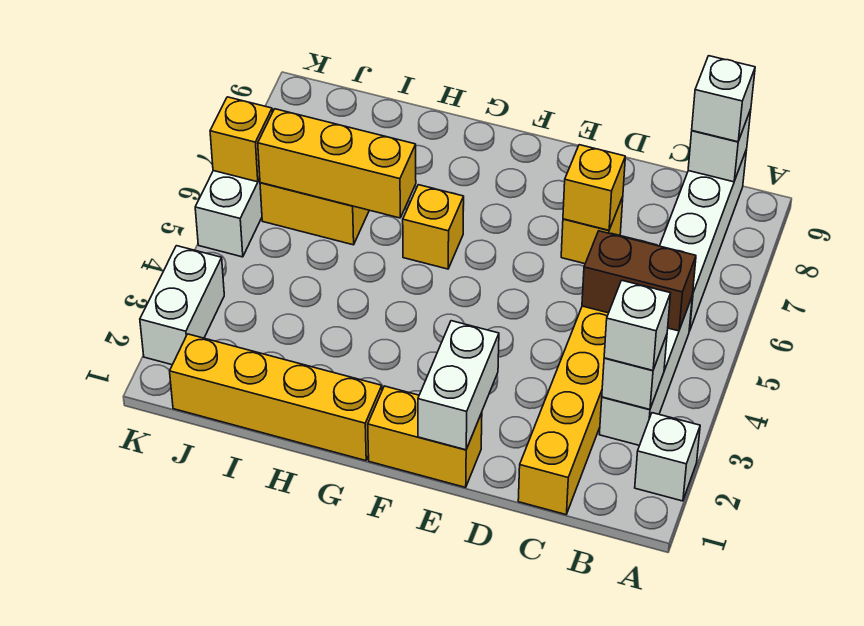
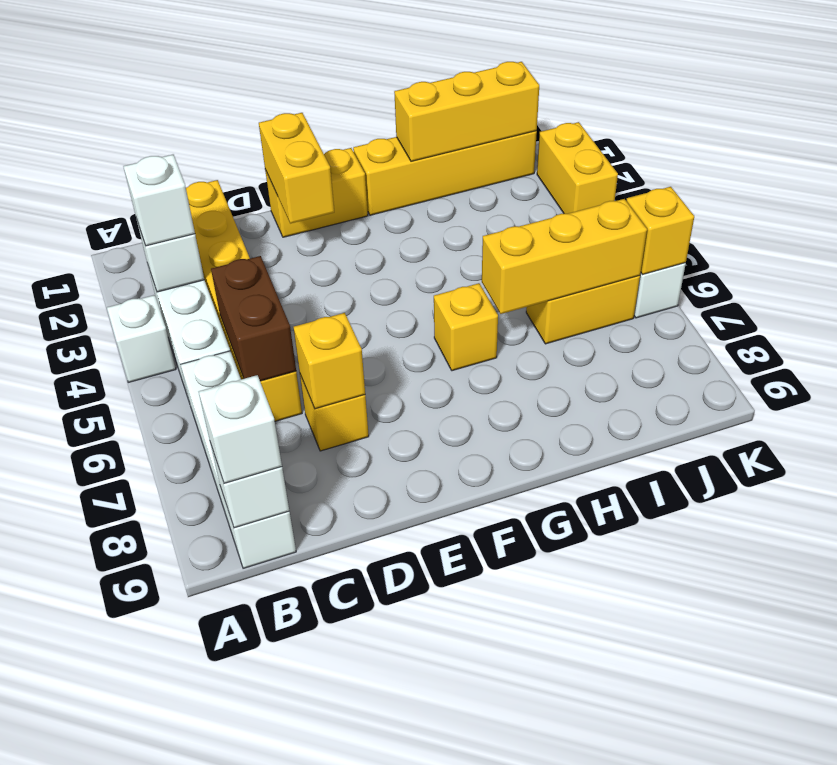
white brick A2 level 1 -> white brick A4 level 1
brown brick B5:C5 level 2 -> brown brick C5:C6 level 2
white brick E1:E2 level 2 -> yellow brick E1:E2 level 2
none -> yellow brick H1:J1 level 2
white brick K2:K3 level 1 -> yellow brick K2:K3 level 1

